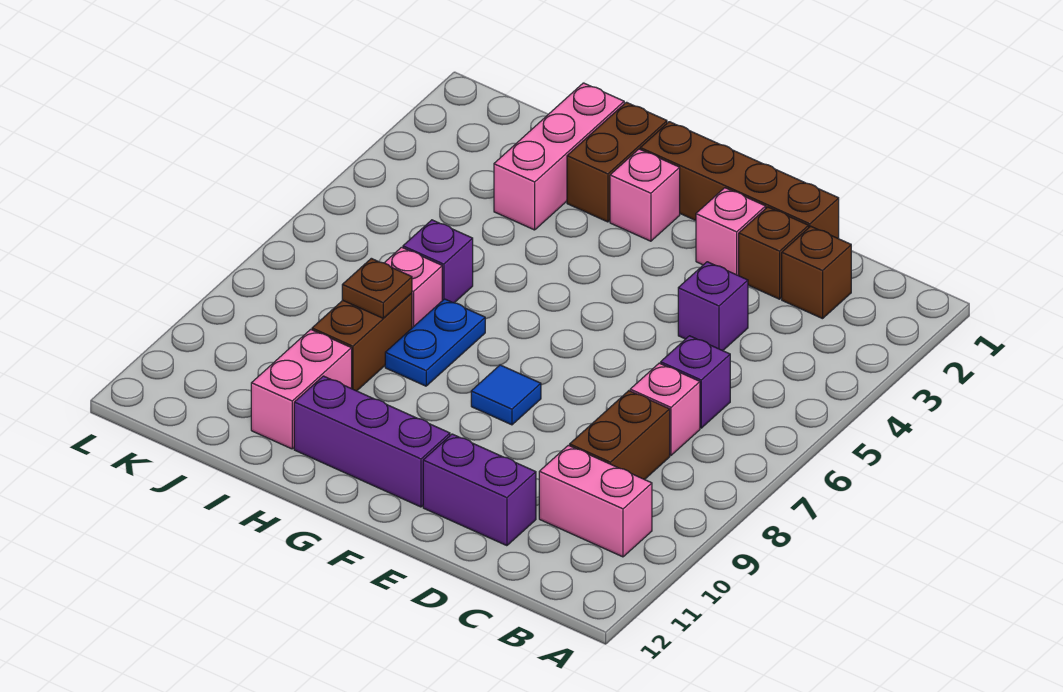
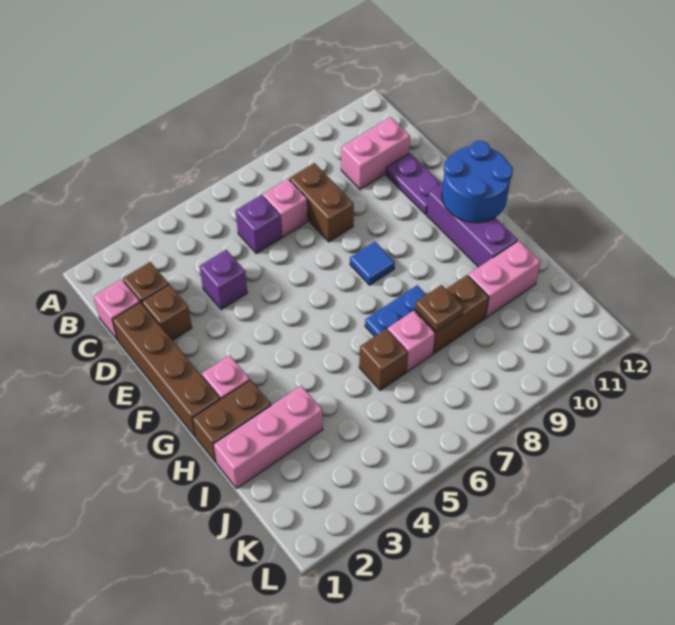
pink brick B10:C10 level 1 -> pink brick C10:C11 level 1
brown brick C8:C9 level 1 -> brown brick C8:D8 level 1
purple brick D11:E11 level 1 -> purple plate D11:E11 level 1
pink brick E2 level 1 -> pink brick C1 level 1
none -> blue round brick F11:G12 level 2
purple brick I6 level 1 -> brown brick I6 level 1

